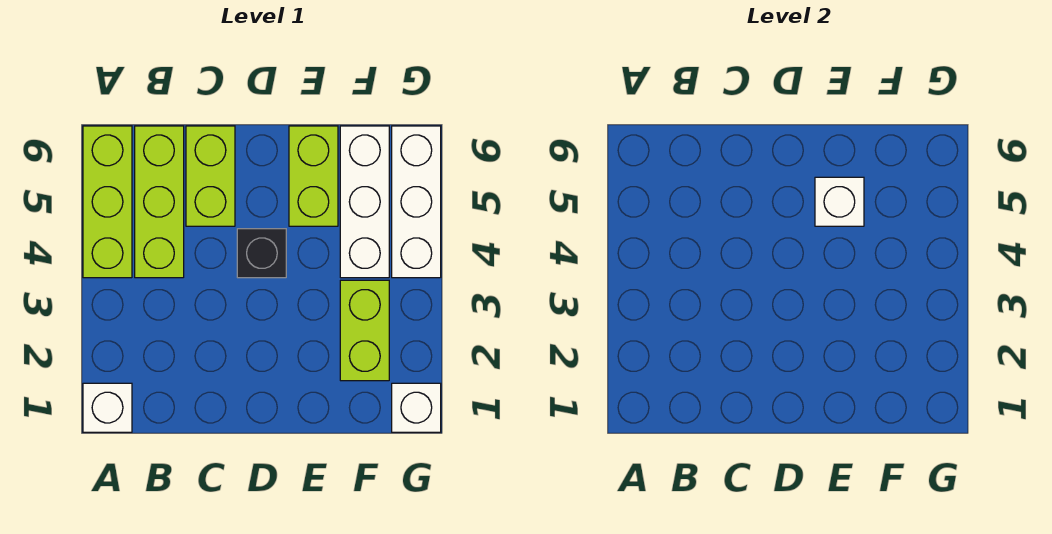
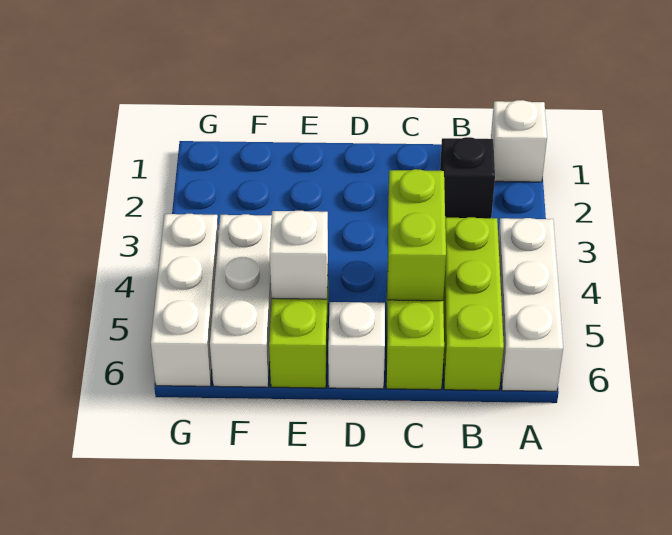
lime brick A4:A6 level 1 -> white brick A4:A6 level 1
black brick D4 level 1 -> black brick B2 level 1
lime brick F2:F3 level 1 -> lime brick C4:C5 level 2
white brick G1 level 1 -> white brick D6 level 1

